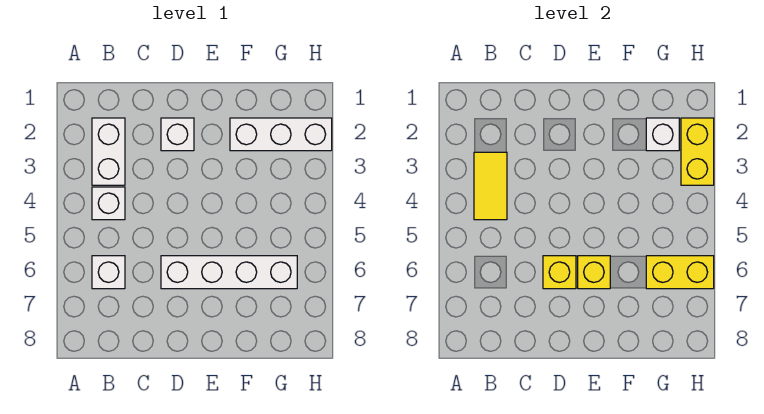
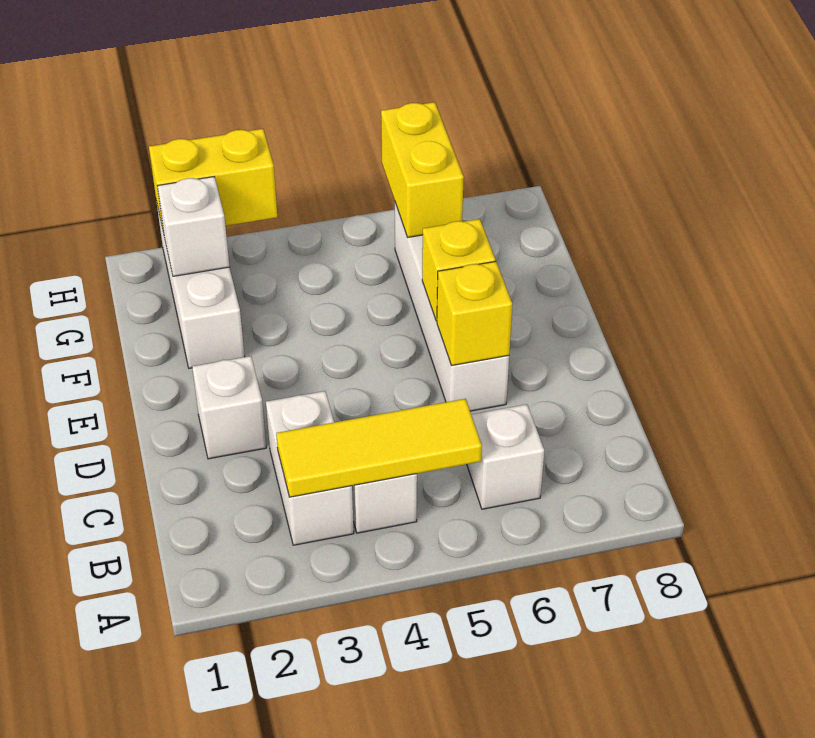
white brick B2:B3 level 1 -> white brick B3:C3 level 1
yellow tile B3:B4 level 2 -> yellow tile B3:B5 level 2

